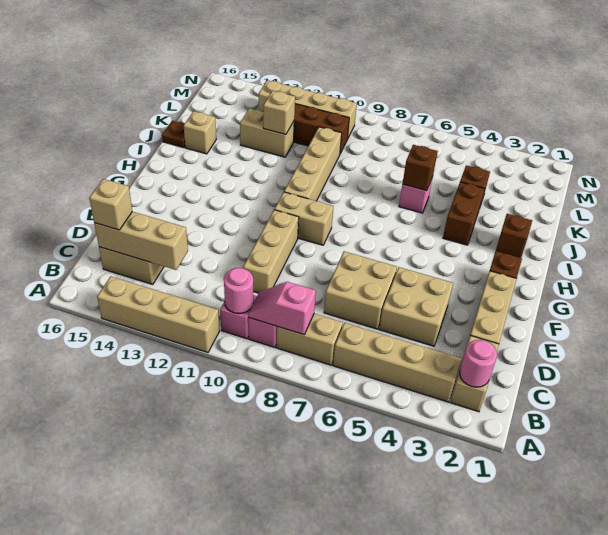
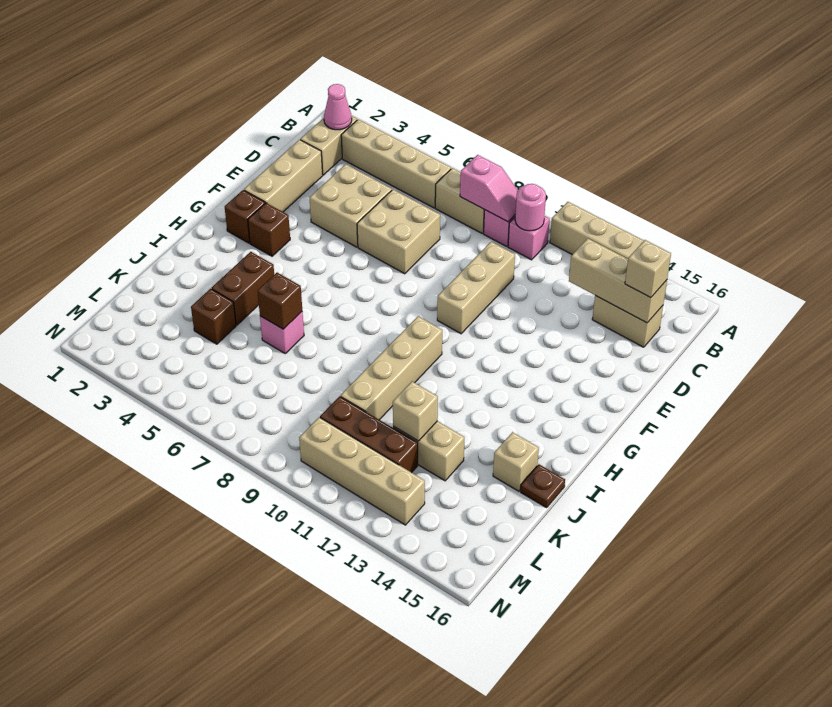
pink round brick B2 level 2 -> pink cone B2 level 2
tan brick G9:G10 level 1 -> none
brown brick I2 level 1 -> brown brick G3 level 1

